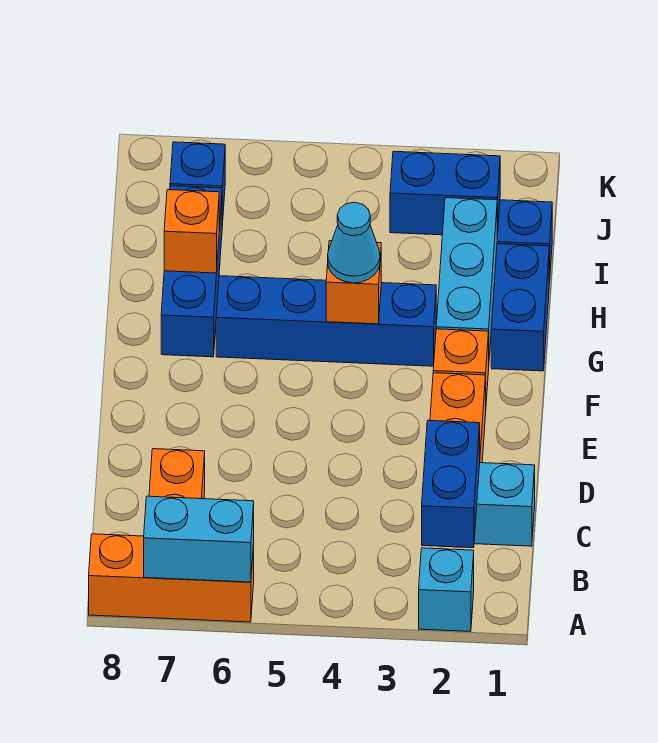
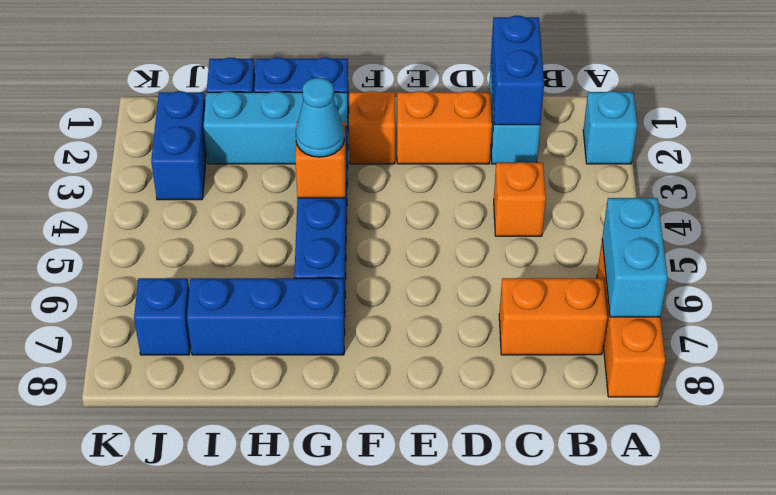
blue brick B2:C2 level 2 -> blue brick C1:C2 level 2
orange brick H7 level 2 -> orange brick C4 level 1

